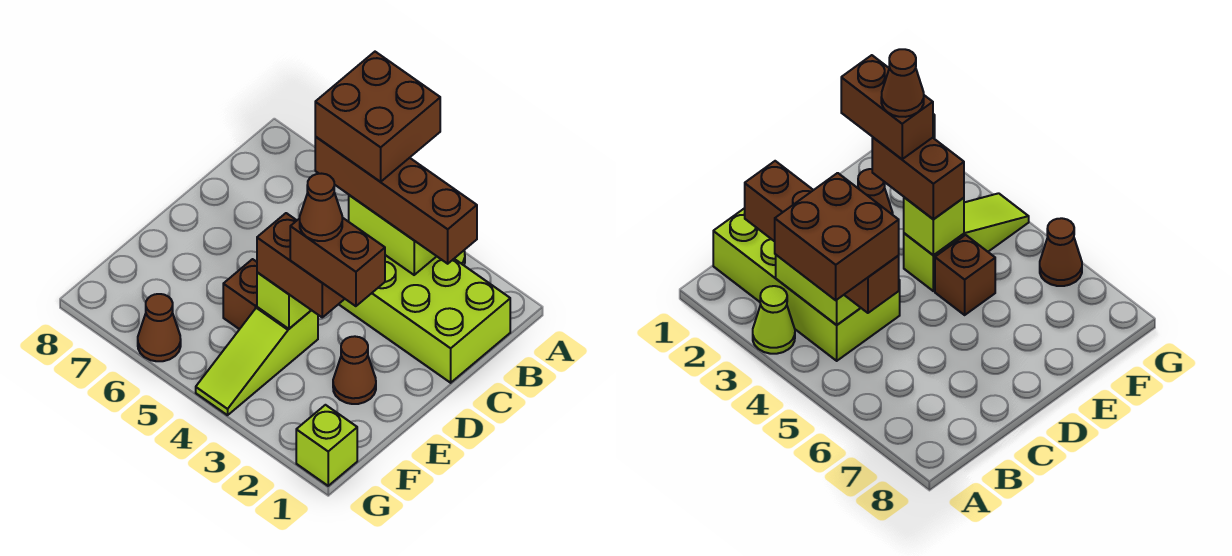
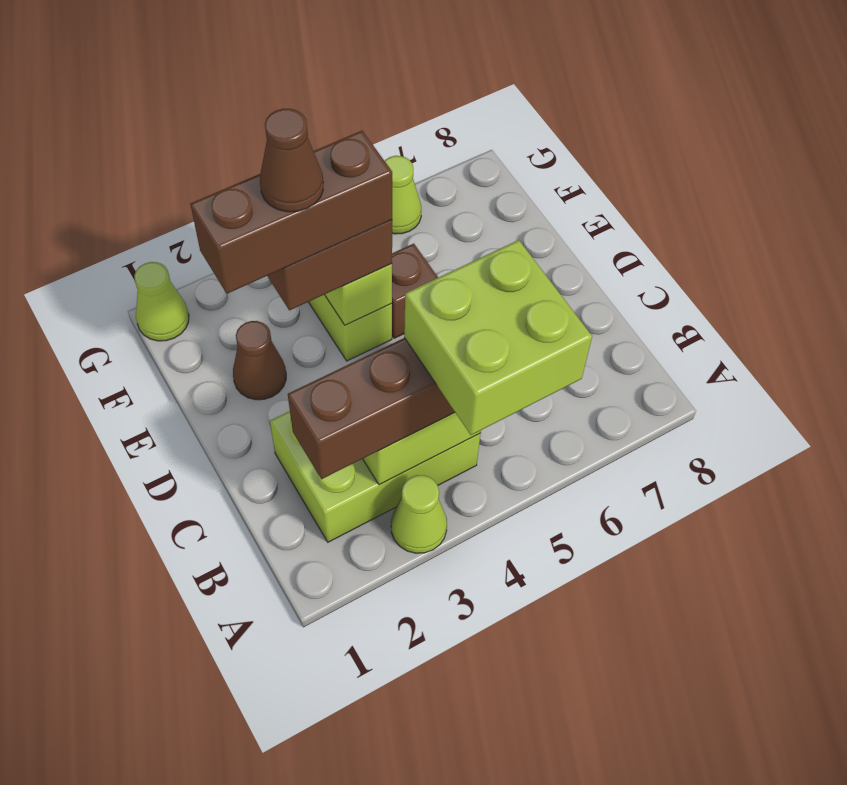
brown brick A4:B5 level 4 -> lime brick A4:B5 level 4
lime brick B1:C4 level 1 -> lime brick B2:C4 level 1
brown brick E2:E3 level 4 -> brown brick E2:E4 level 4
lime brick G1 level 1 -> lime cone G1 level 1
brown cone G6 level 1 -> lime cone G6 level 1

